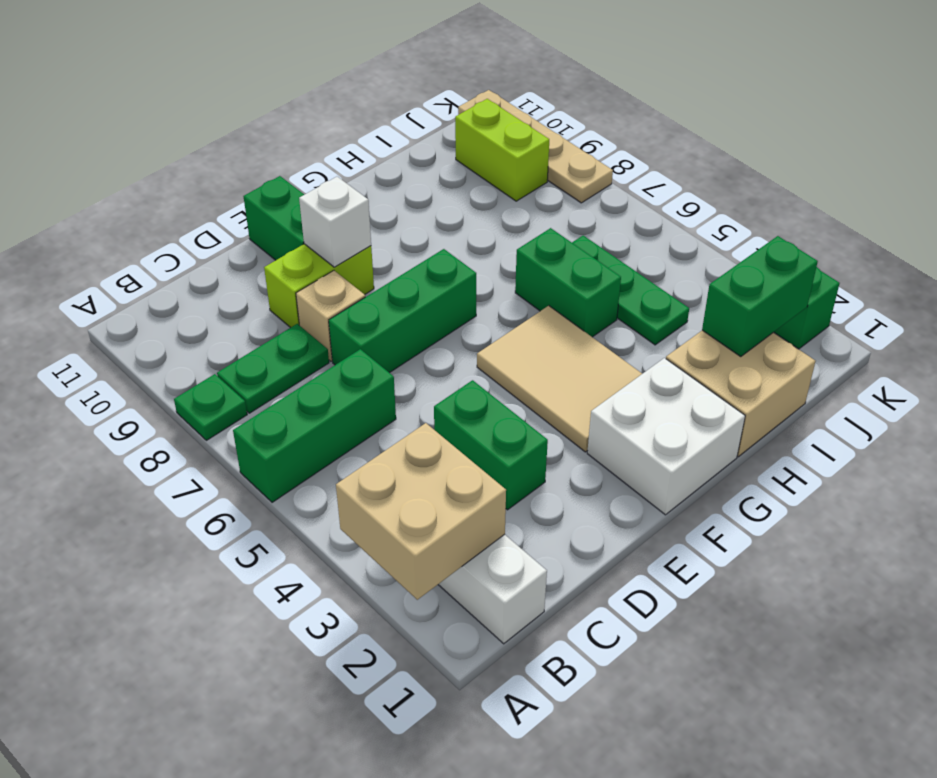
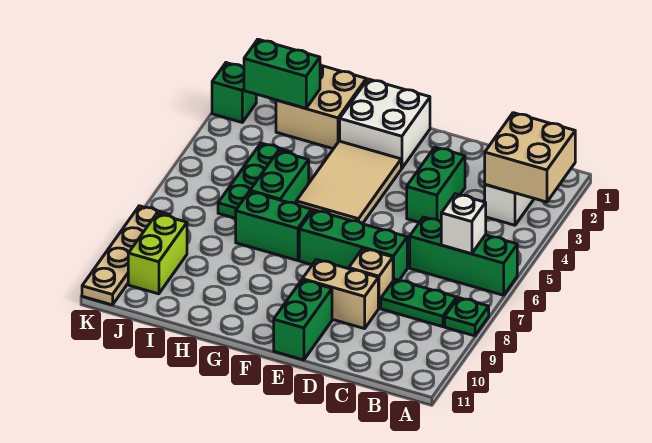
lime brick D9:E9 level 1 -> tan brick D9:E9 level 1
white brick E9 level 2 -> white brick B6 level 2
none -> green brick G7:H7 level 1

